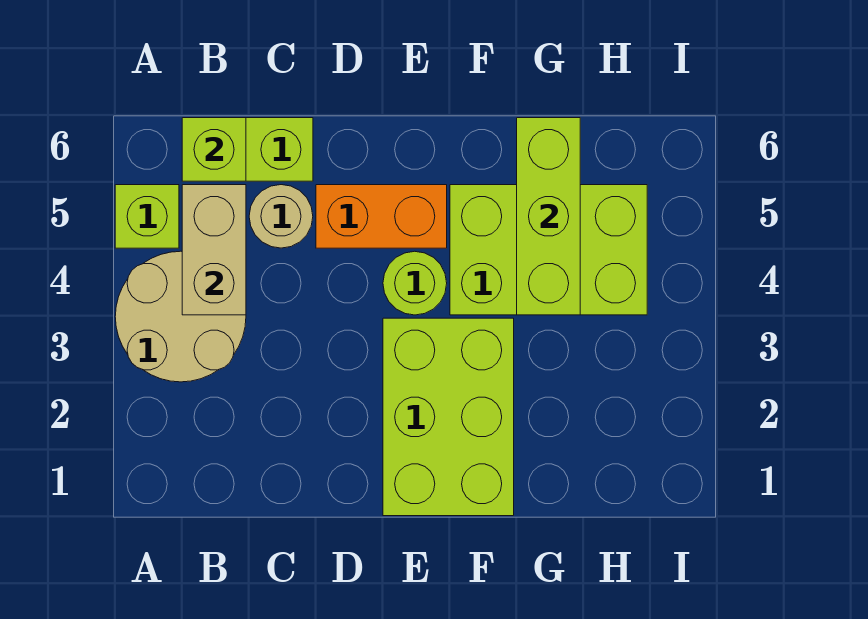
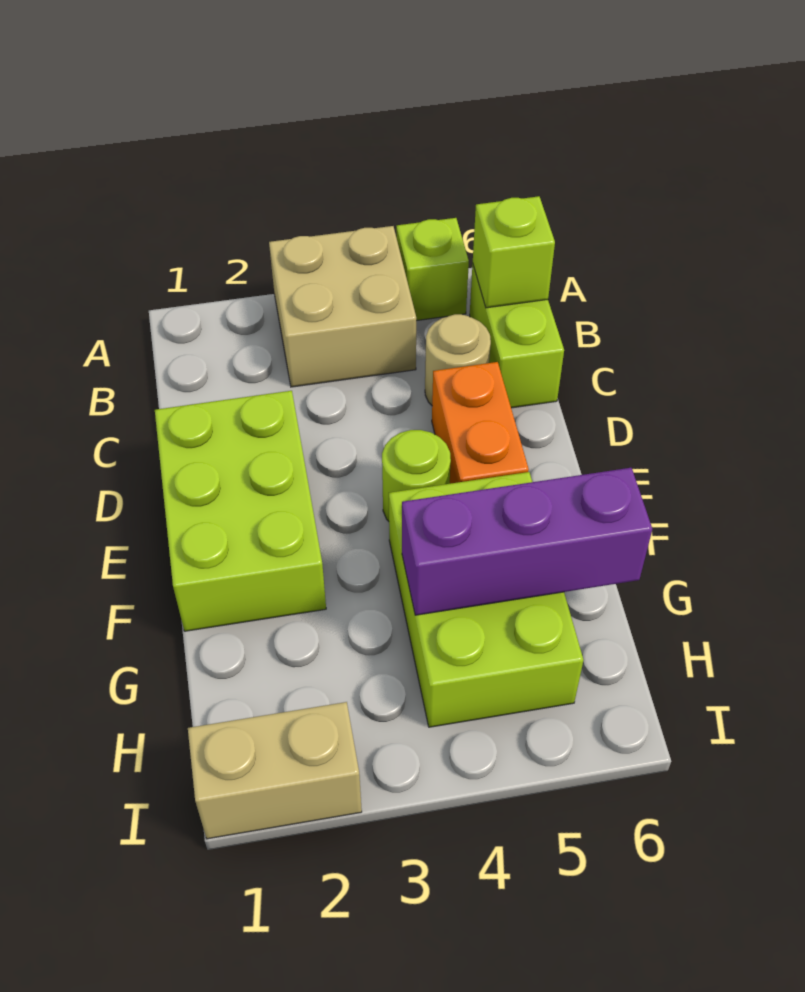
tan round brick A3:B4 level 1 -> tan brick A3:B4 level 1
tan brick B4:B5 level 2 -> tan brick I1:I2 level 1
lime brick E1:F3 level 1 -> lime brick D1:F2 level 1
lime brick G4:G6 level 2 -> purple brick G4:G6 level 2

